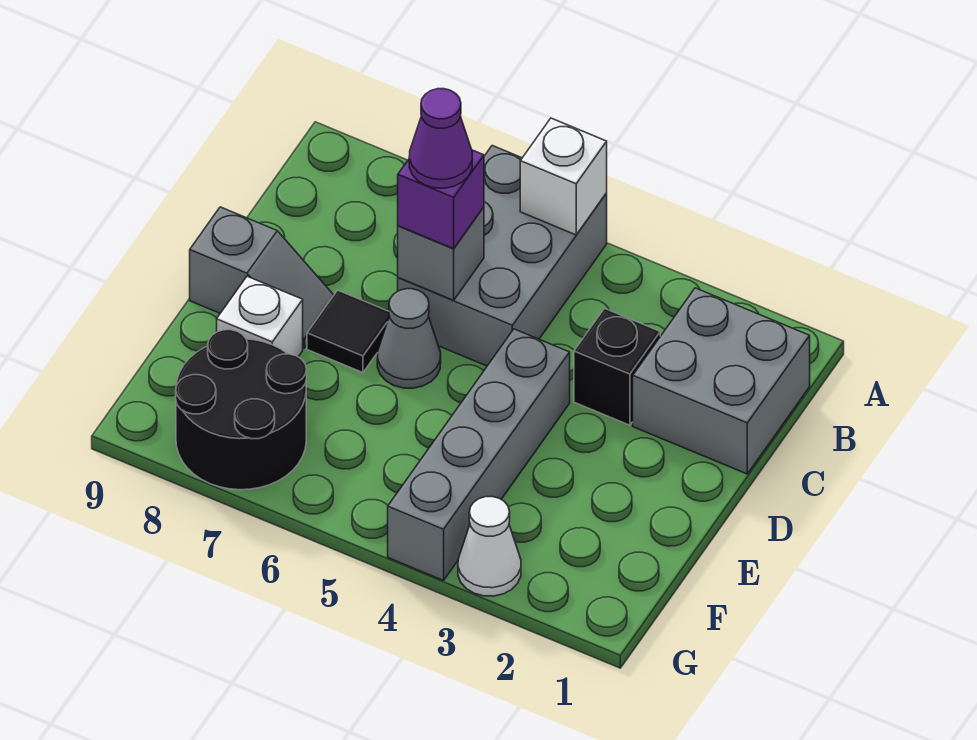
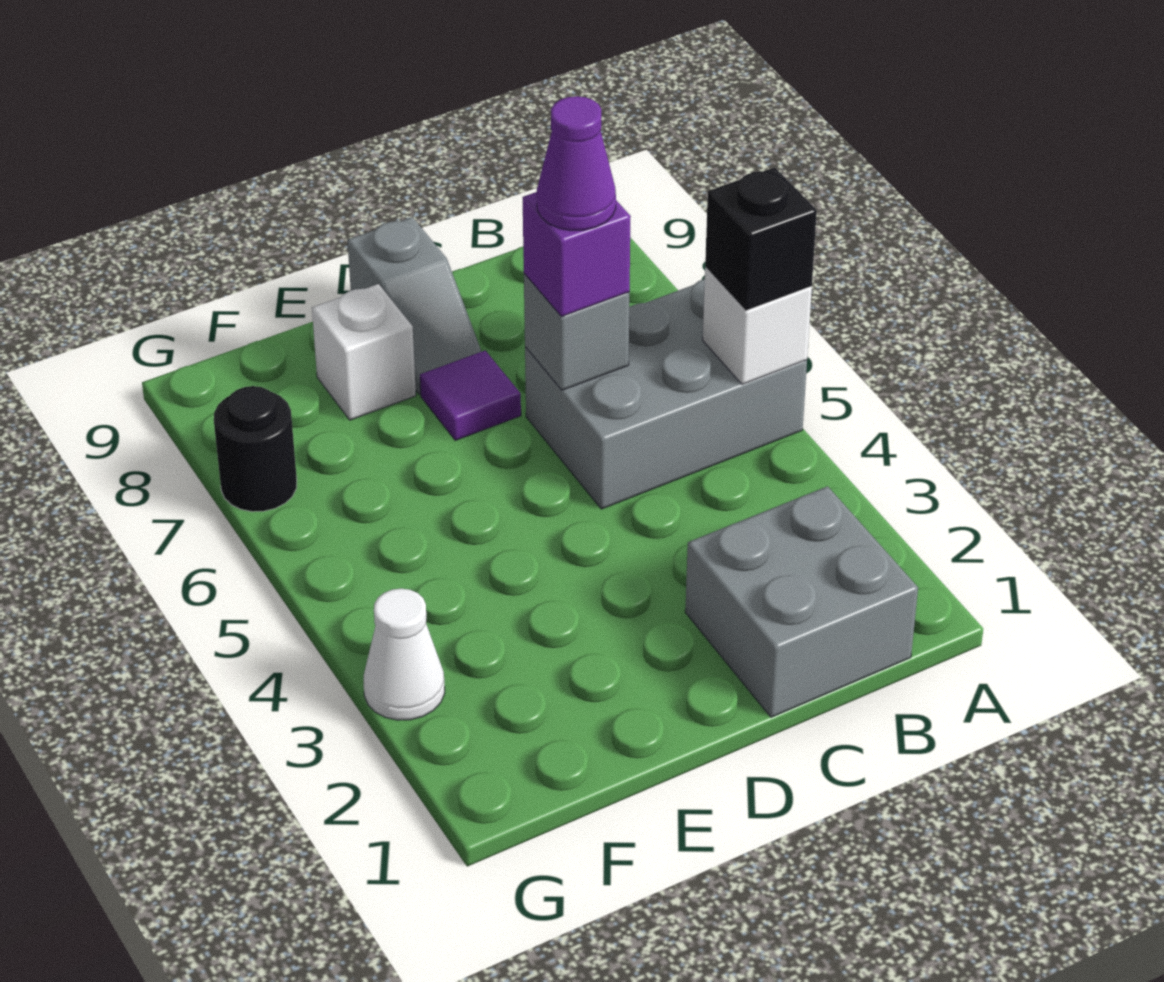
black brick C3 level 1 -> black brick A5 level 3
grey brick D4:G4 level 1 -> none
grey cone D6 level 1 -> none
black tile D7 level 1 -> purple tile D7 level 1
black round brick F7:G8 level 1 -> black round brick G7 level 1

